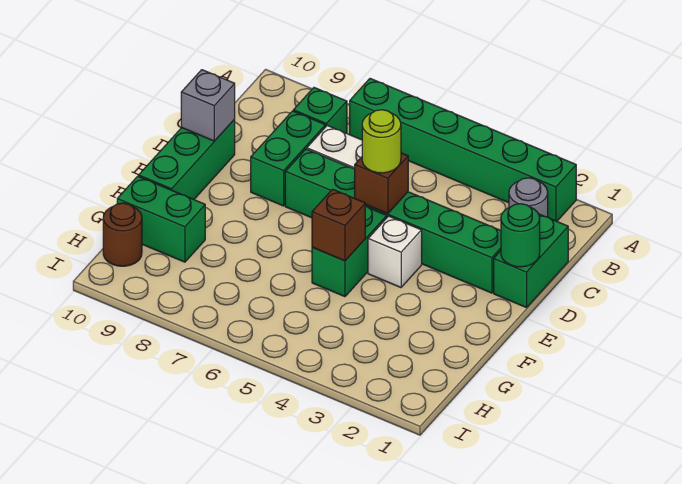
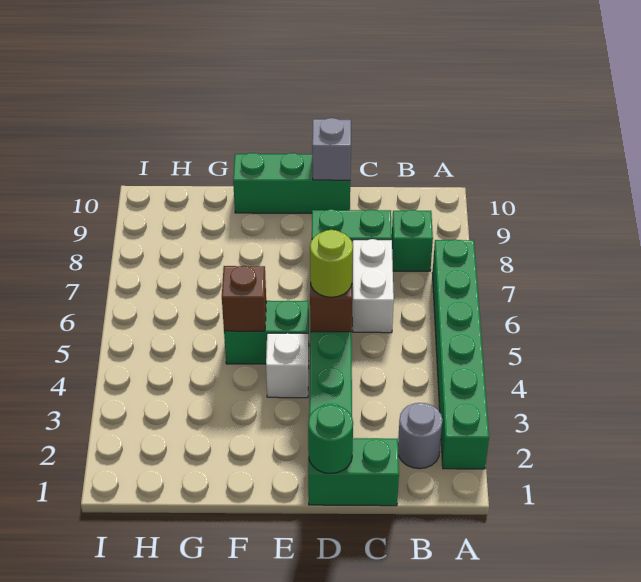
green brick G9:G10 level 1 -> none
brown round brick H10 level 1 -> none

